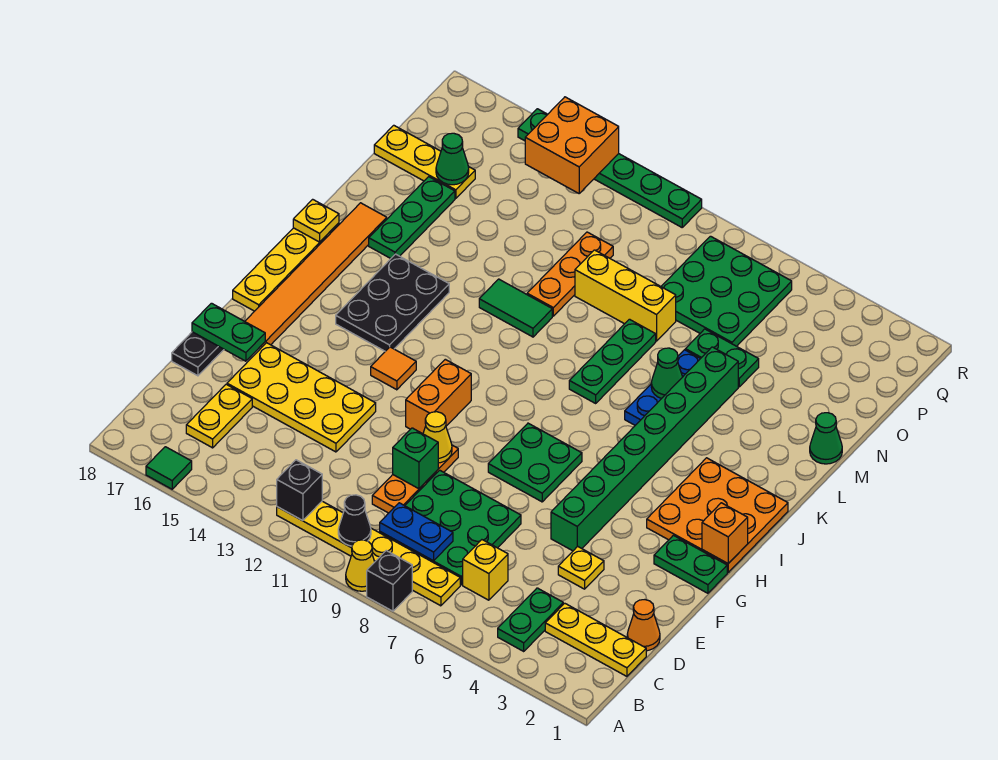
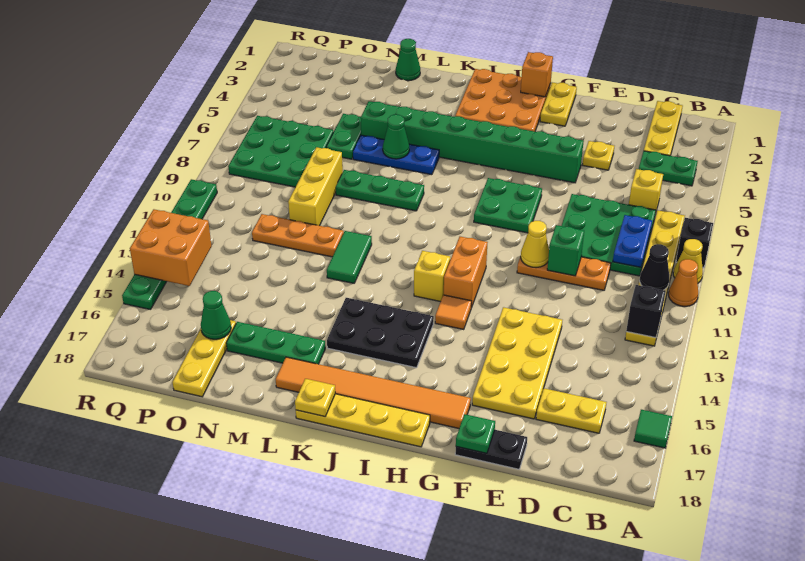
orange cone D1 level 1 -> orange cone A10 level 1
green plate F17:F18 level 2 -> green plate F18 level 2
green plate G1:G2 level 1 -> yellow plate G1:G2 level 1
orange brick G11:H11 level 1 -> orange brick H11:H12 level 1
none -> yellow brick I12 level 1

